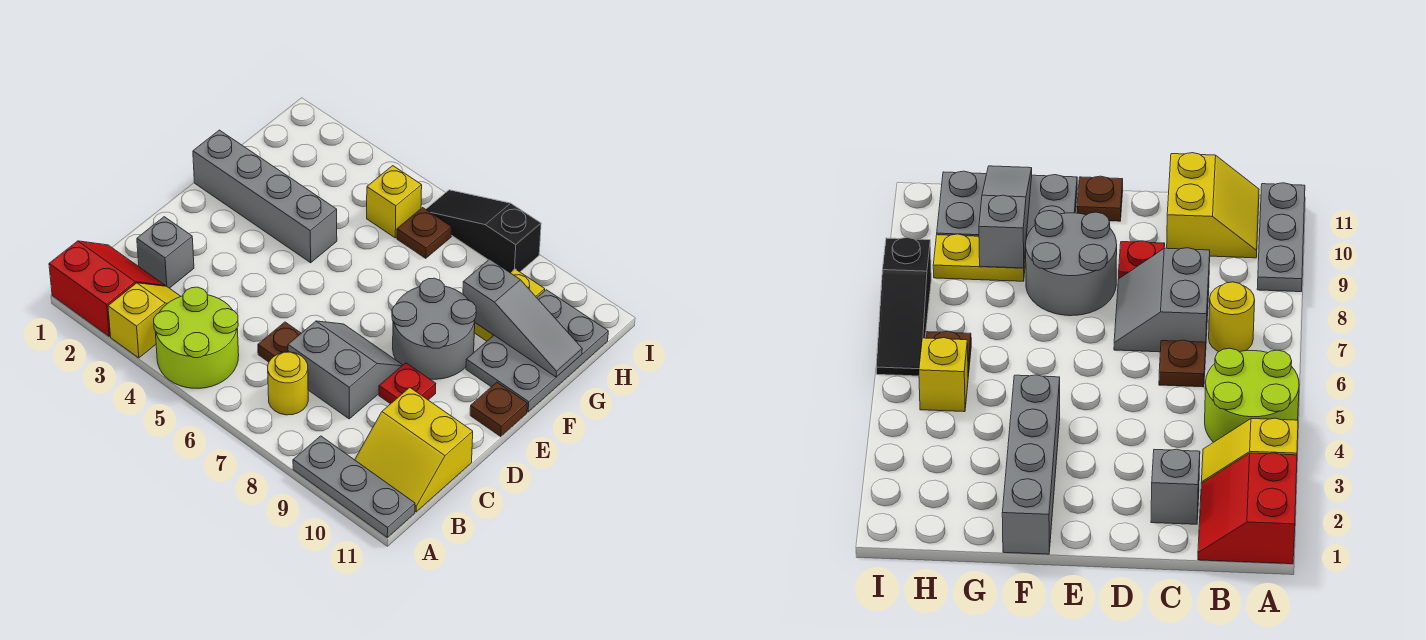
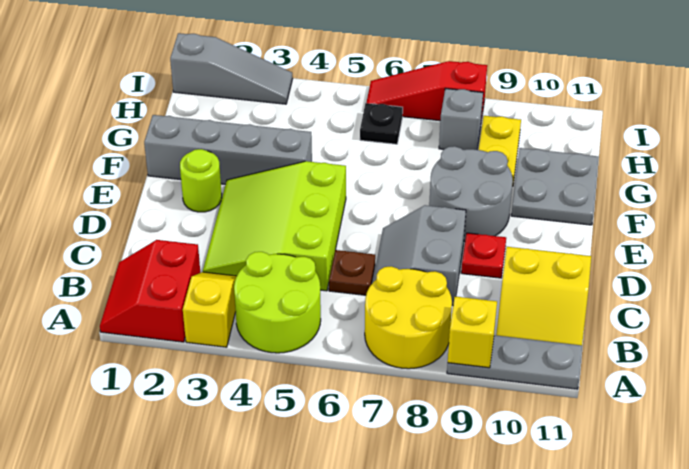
red slope A1:B2 level 1 top A -> red slope A1:B2 level 1 top 2
yellow round brick B7 level 1 -> yellow round brick A7:B8 level 1
grey brick C2 level 1 -> grey brick H8 level 1
none -> lime slope C3:E5 level 1 top 5
grey slope C7:D8 level 1 top C -> grey slope C7:D8 level 1 top 8
none -> lime round brick E2 level 1
brown plate E11 level 1 -> none
grey plate F10:H11 level 1 -> grey plate F10:G11 level 1
grey slope G9:G11 level 2 top 9 -> grey slope I1:I3 level 1 top 1
yellow brick H5 level 1 -> yellow brick A9 level 2
brown plate H6 level 1 -> black plate H6 level 1
black slope I6:I8 level 1 top 8 -> red slope I6:I8 level 1 top 8

